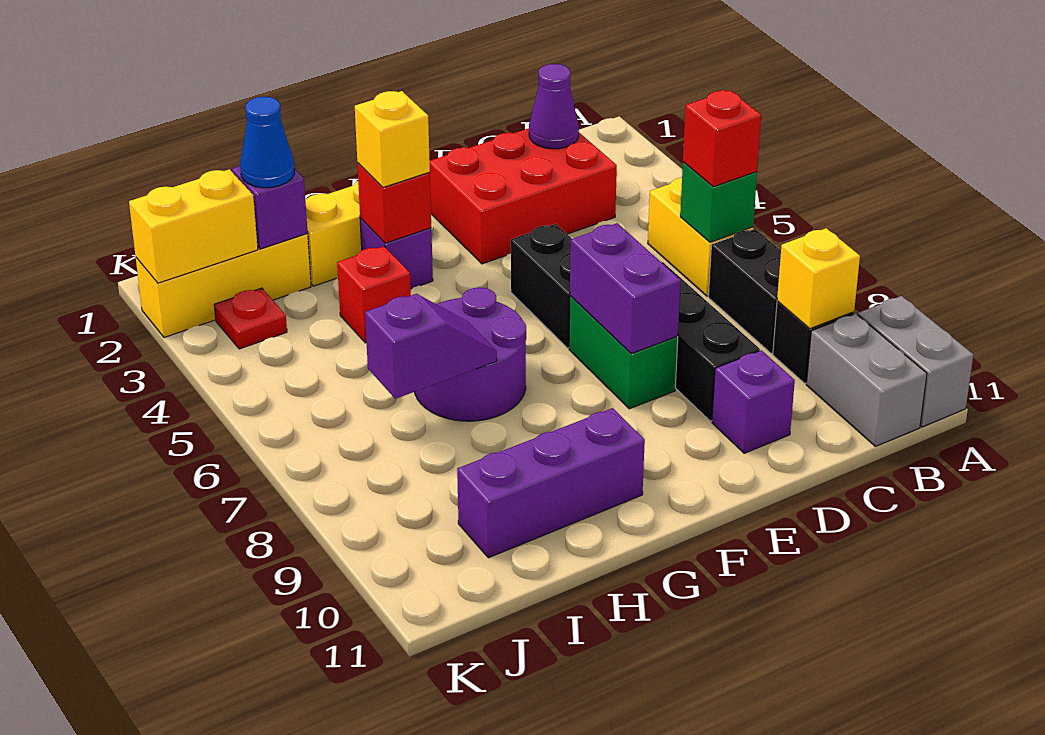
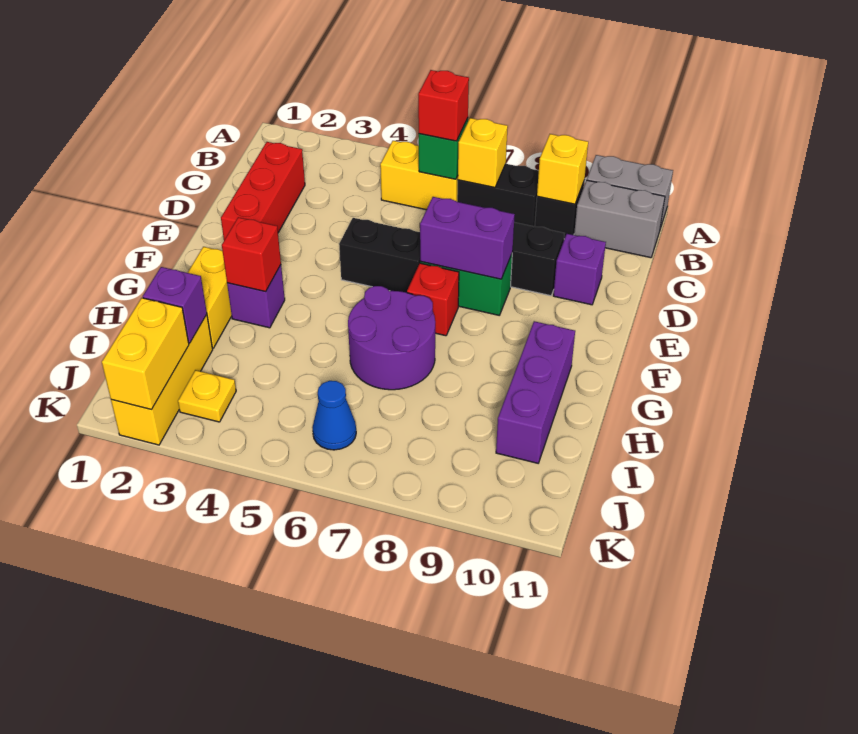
red brick C2:E3 level 1 -> red brick C2:E2 level 1
purple cone C2 level 2 -> none
yellow brick G3 level 3 -> yellow brick B7 level 2
red brick H4 level 1 -> red brick F7 level 1
purple slope H7:I7 level 2 top I -> none
blue cone I2 level 3 -> blue cone J6 level 1
red plate J3 level 1 -> yellow plate J3 level 1

